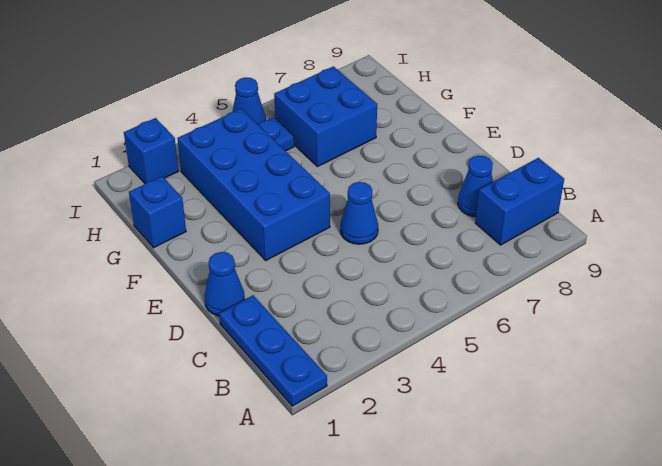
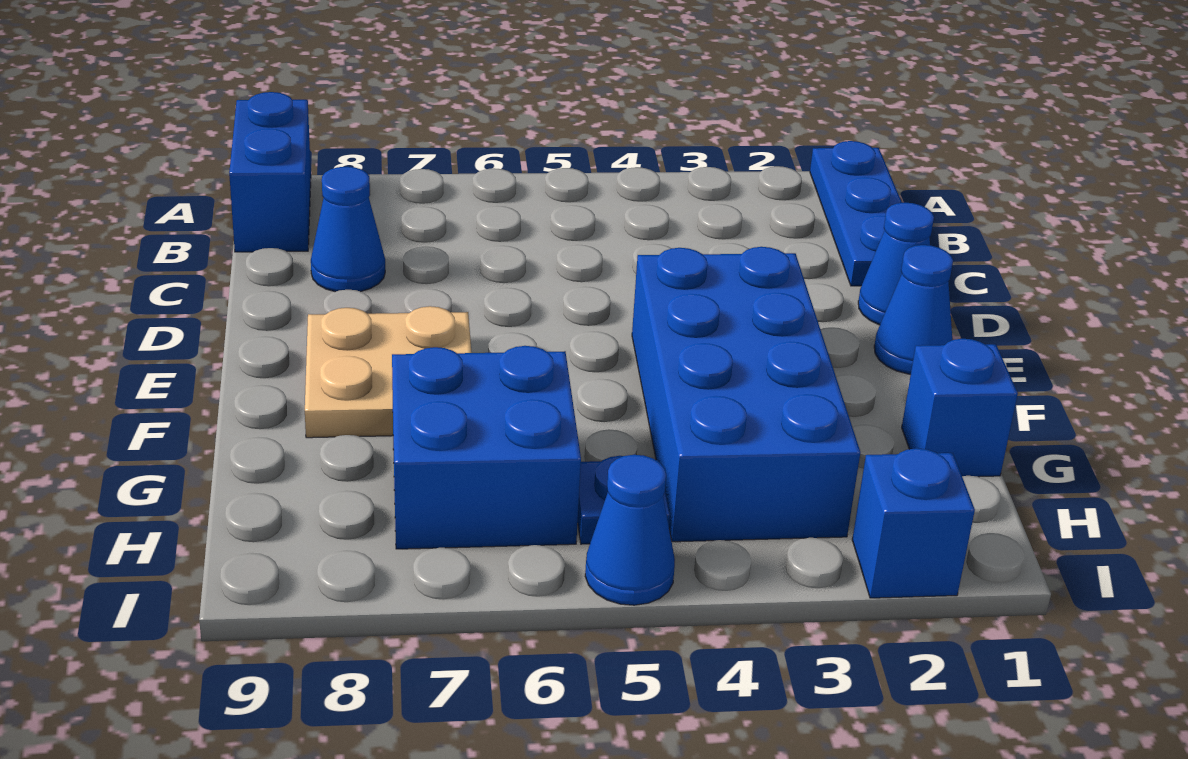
blue brick B8:B9 level 1 -> blue brick A9:B9 level 1
blue cone D5 level 1 -> blue cone E1 level 1
none -> tan plate E7:F8 level 1

